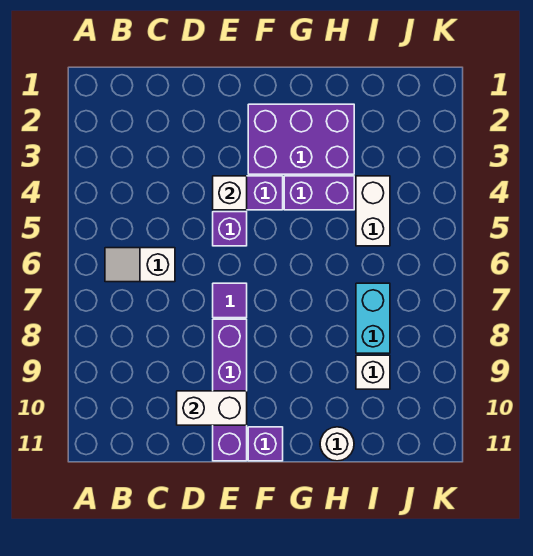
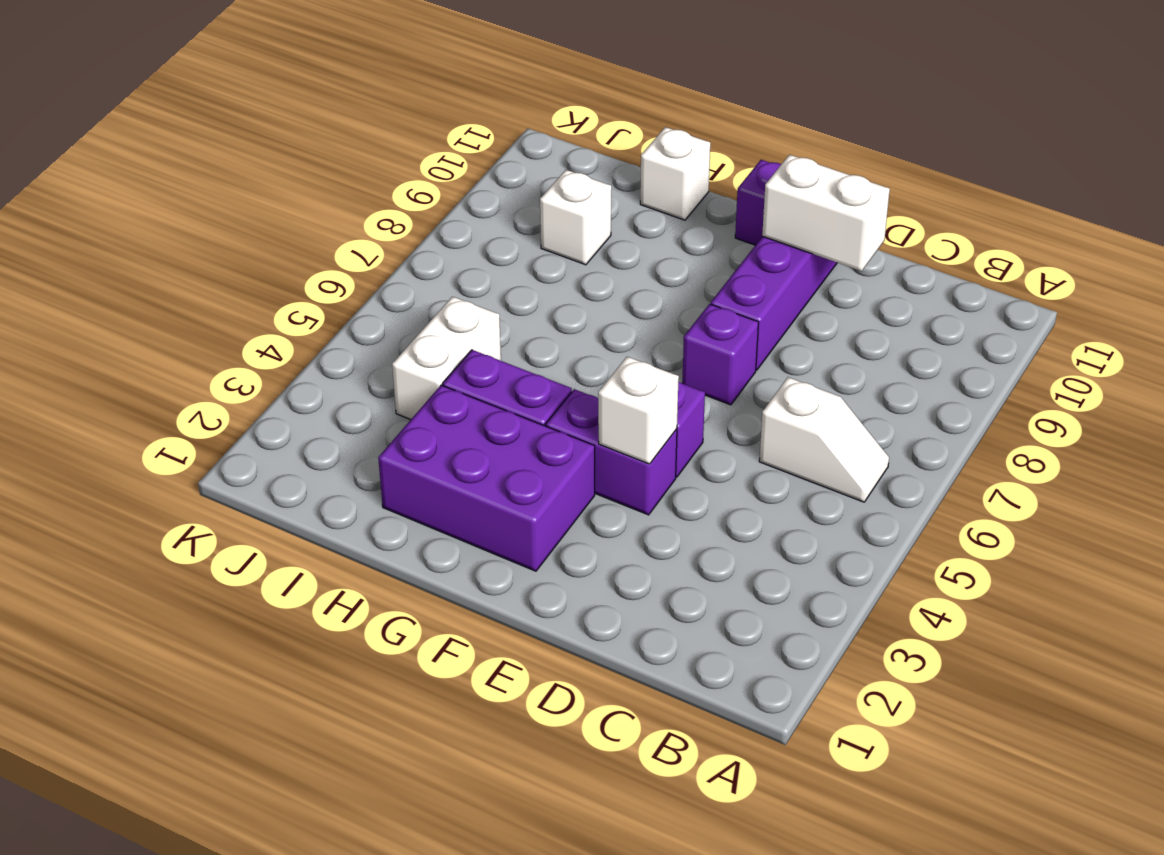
purple tile E7 level 1 -> purple brick E7 level 1
white round brick H11 level 1 -> white brick H11 level 1
cyan brick I7:I8 level 1 -> none

